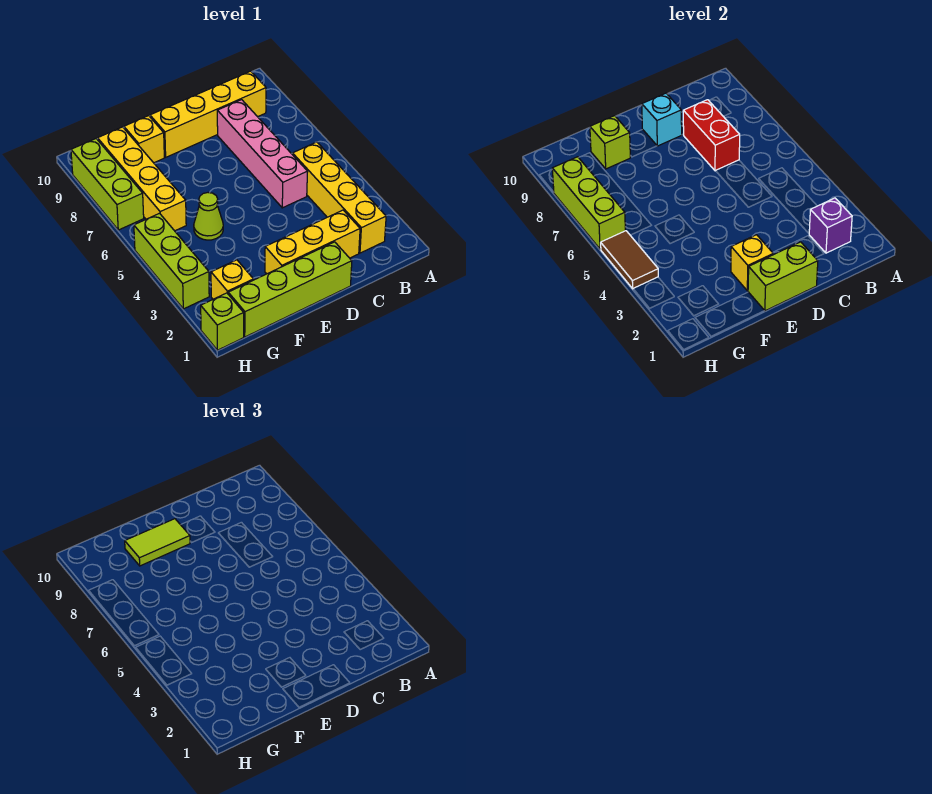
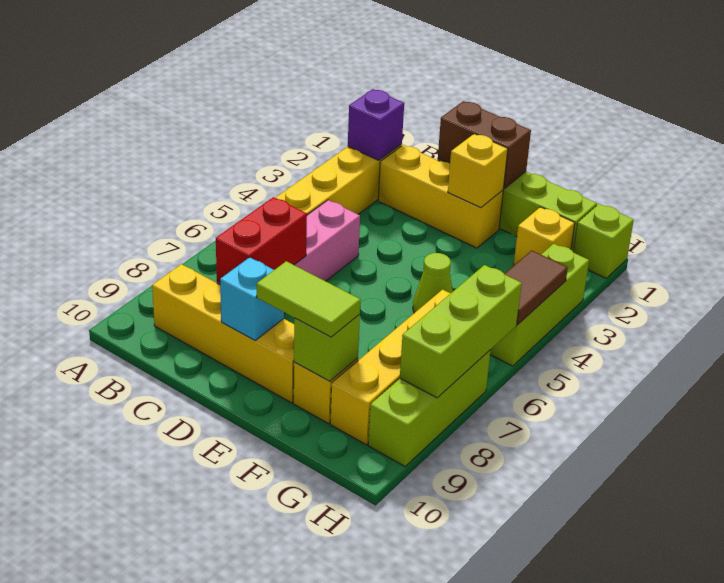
lime brick D1:E1 level 2 -> brown brick D1:E1 level 2

